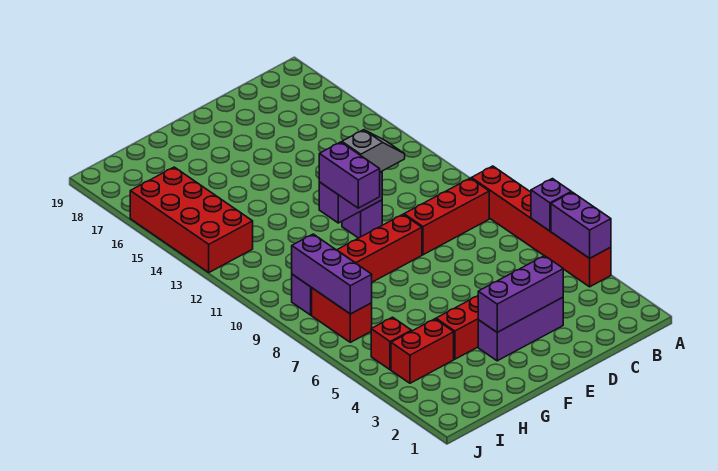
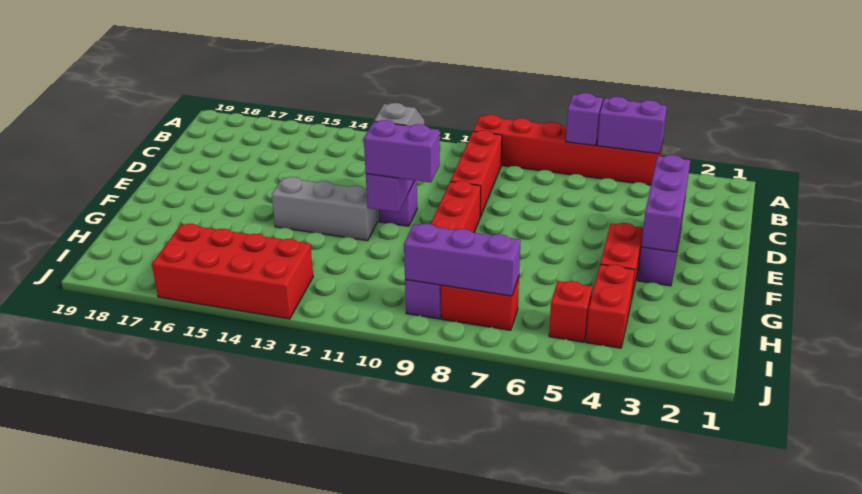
none -> grey brick F12:F14 level 1

